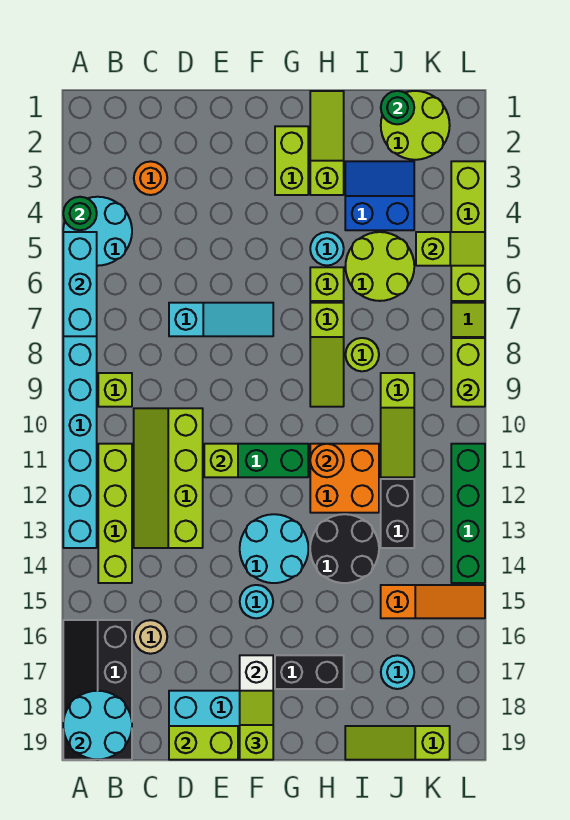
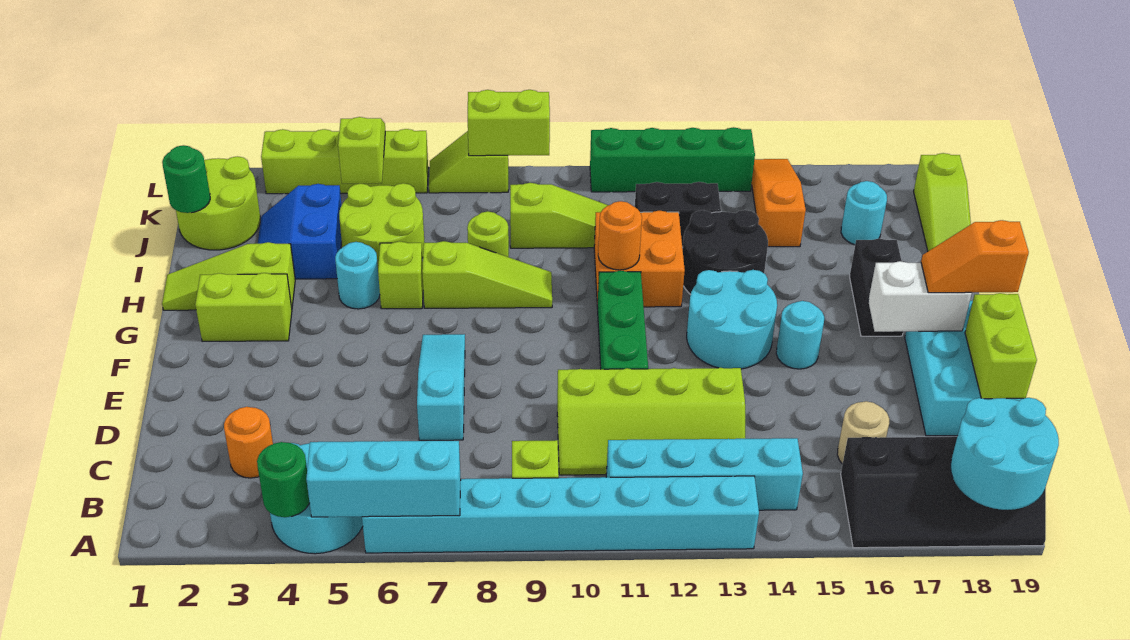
lime brick B11:B14 level 1 -> cyan brick B11:B14 level 1
lime brick E11 level 2 -> none
lime slope F18:F19 level 3 top 19 -> orange slope F18:F19 level 3 top 19

